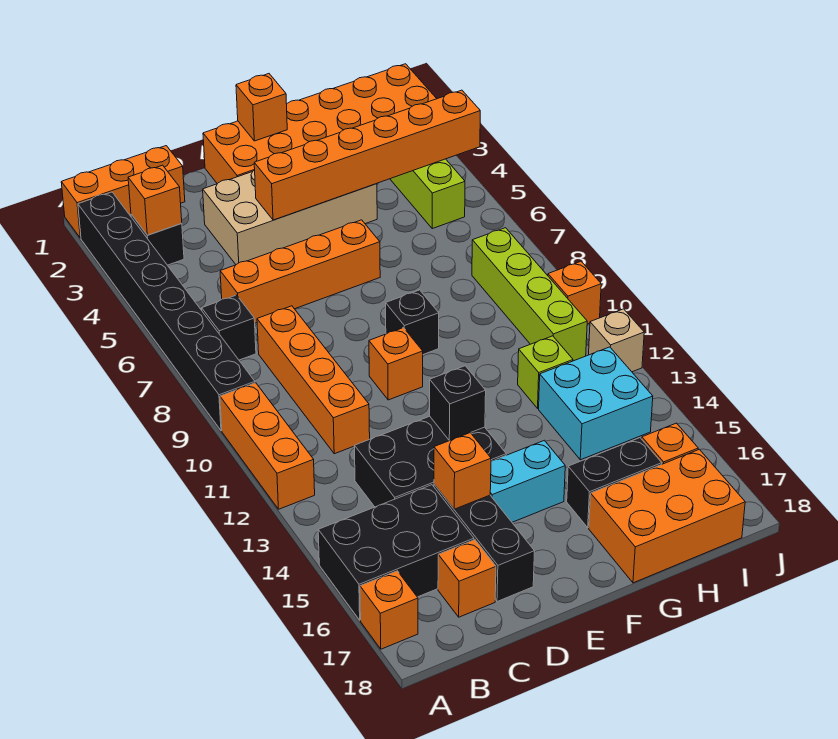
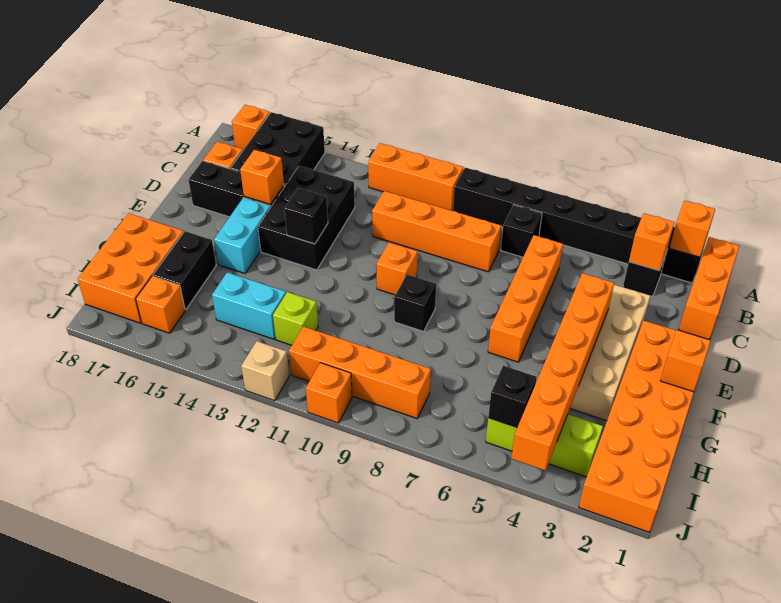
none -> orange brick A2 level 2
cyan brick H13:I14 level 1 -> cyan brick H13:H14 level 1
none -> black brick I5 level 2
lime brick I8:I11 level 1 -> orange brick I8:I11 level 1

